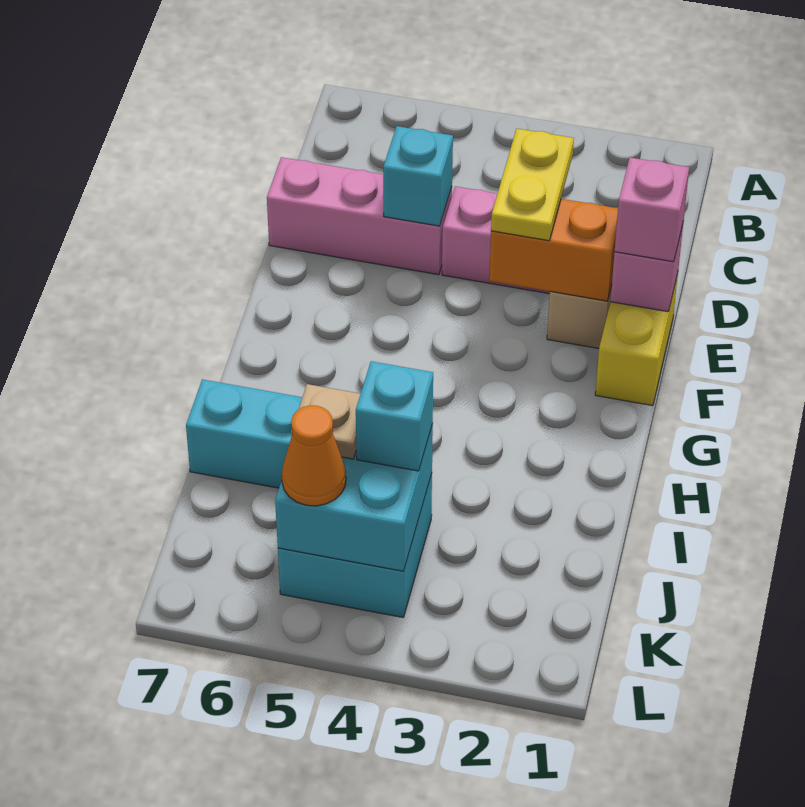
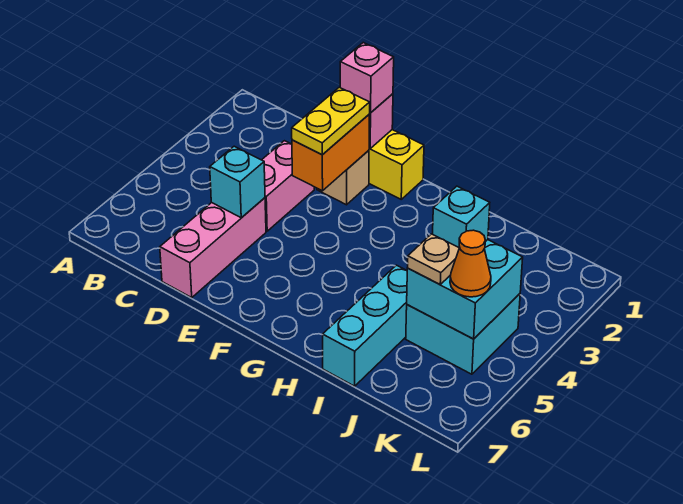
yellow plate D3:E3 level 3 -> yellow plate E2:E3 level 3

